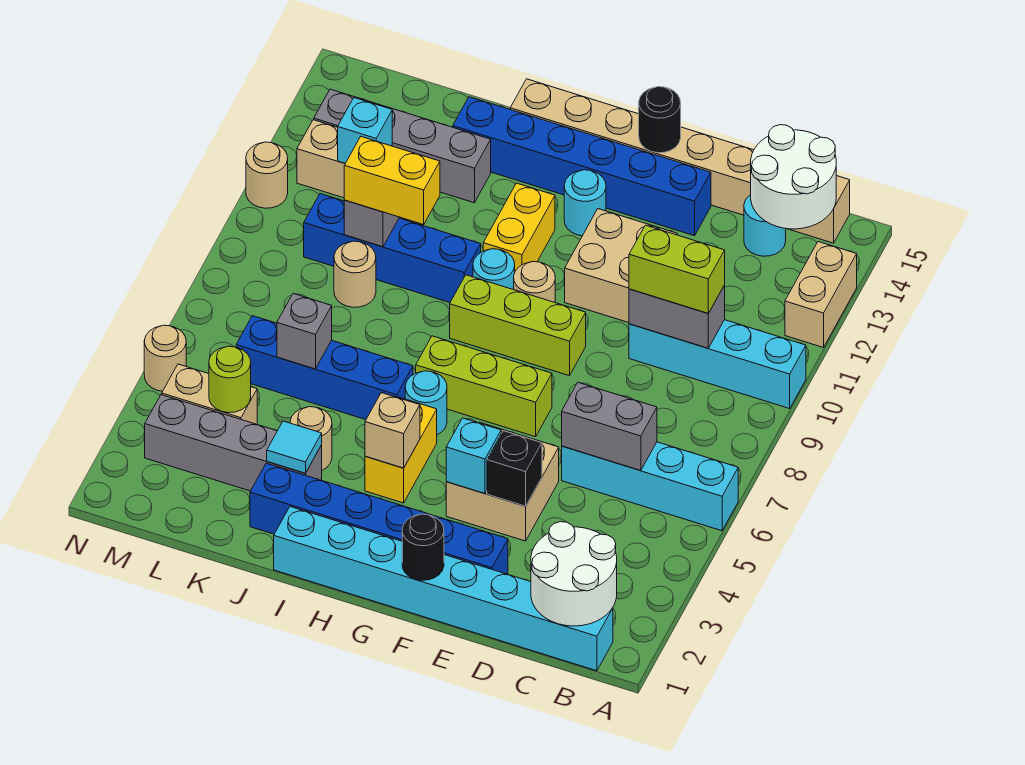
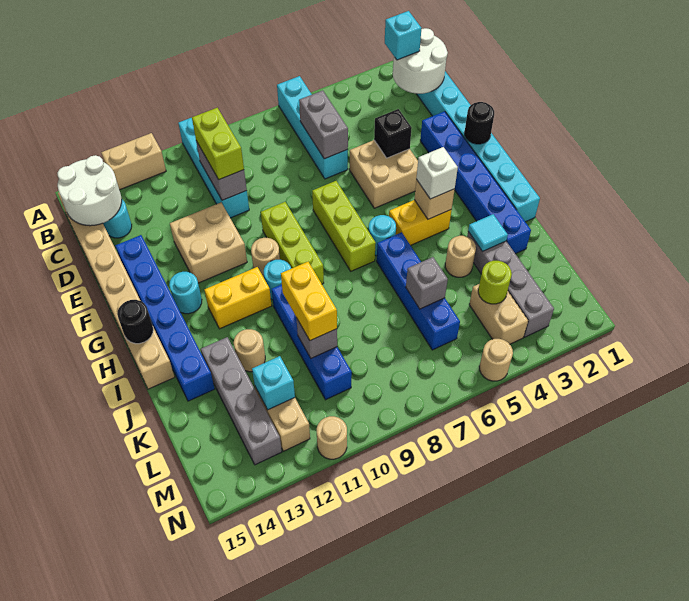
cyan brick F4 level 2 -> cyan brick B2 level 3
black round brick F15 level 2 -> black round brick H15 level 2
none -> white brick H4 level 3
tan round brick K9 level 1 -> tan round brick J12 level 1

